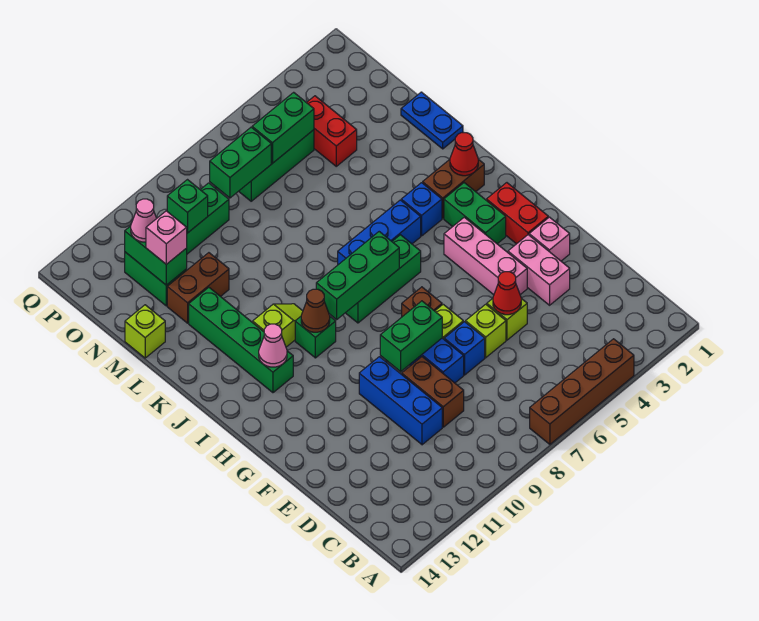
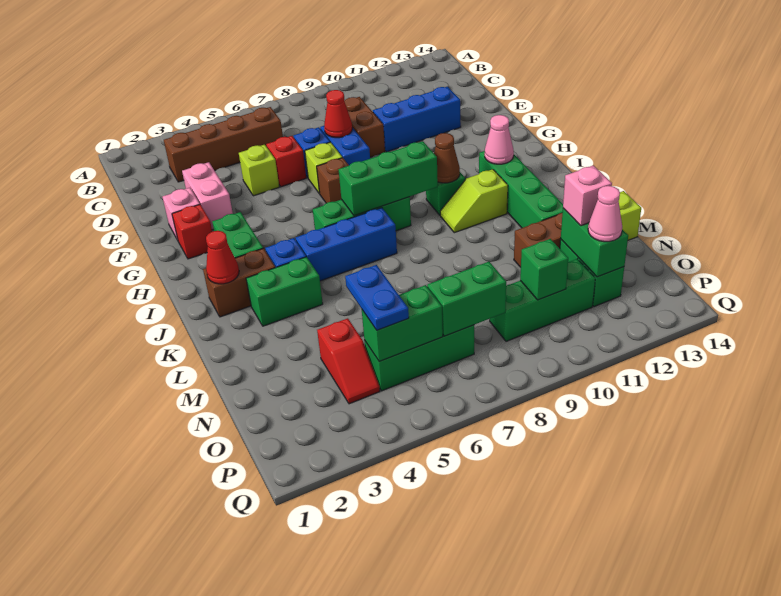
brown brick A4:A7 level 1 -> brown brick C3:C6 level 1
blue brick D10:F10 level 1 -> blue brick E10:E12 level 1
red cone E5 level 2 -> red cone E8 level 2
lime brick E6 level 1 -> red brick E6 level 1
pink brick F4:H4 level 1 -> none
green brick F8:F9 level 2 -> green brick K3:K4 level 1
red brick G2:H2 level 1 -> red brick G2 level 1
blue plate L1:M1 level 1 -> blue plate N5:O5 level 3
red brick N4:O4 level 1 -> red slope N4:O4 level 1 top N

